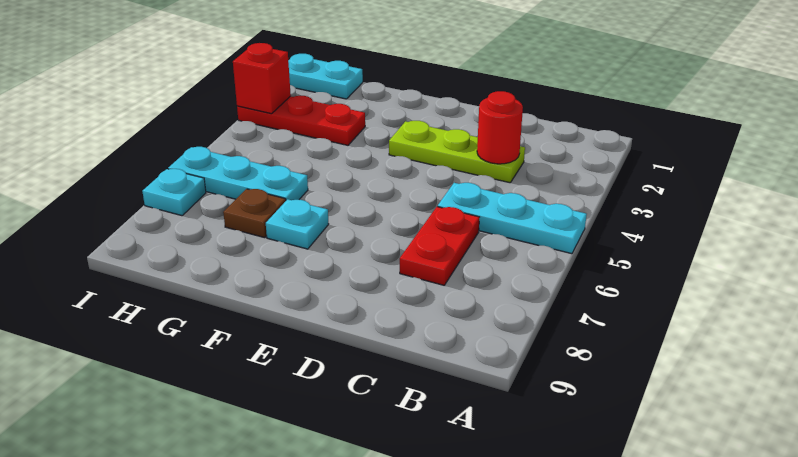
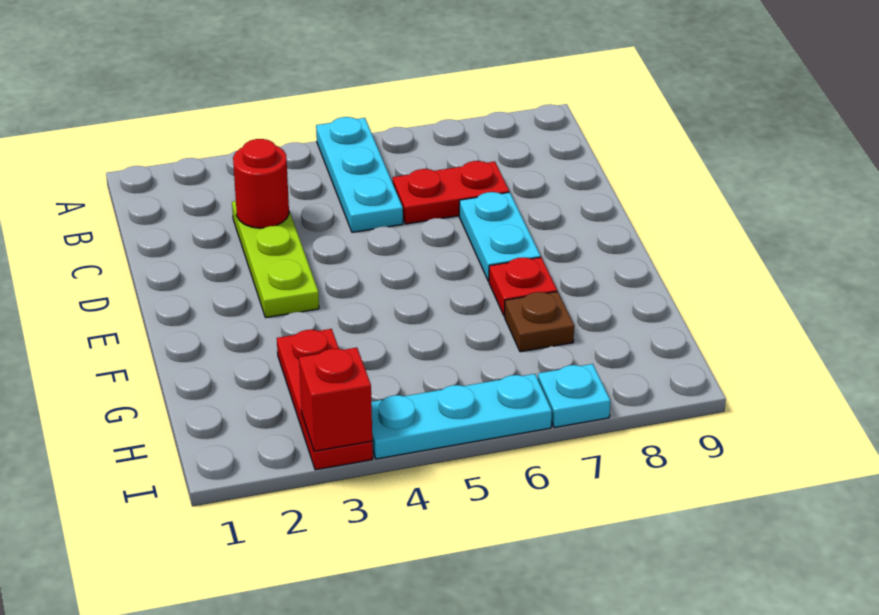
cyan plate F7 level 1 -> red plate F7 level 1
cyan plate G6:I6 level 1 -> cyan plate I4:I6 level 1
cyan plate H1:I1 level 1 -> cyan plate D7:E7 level 1

